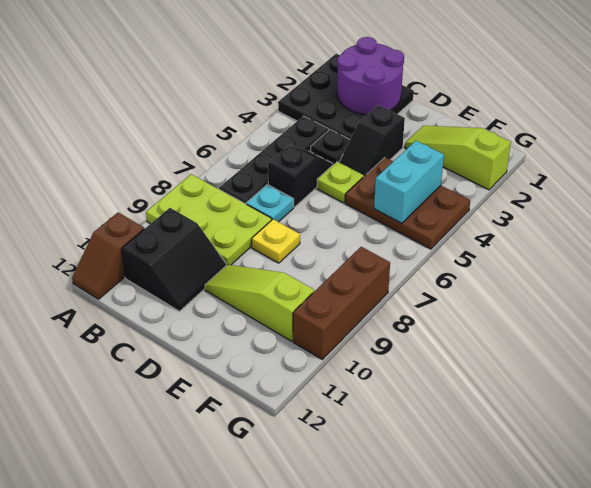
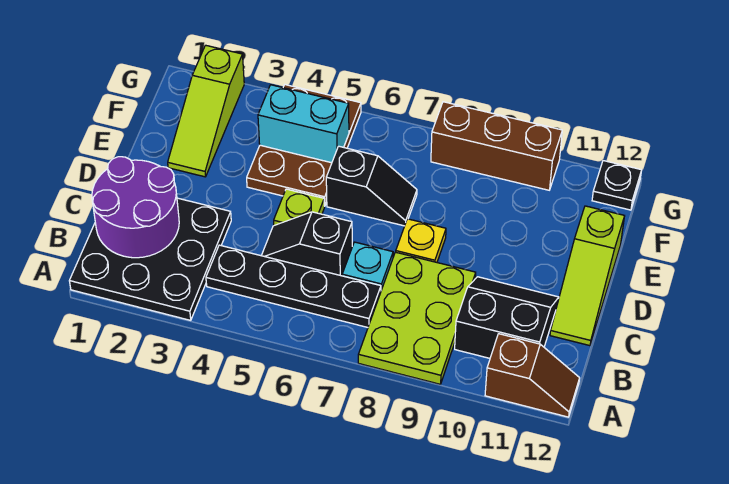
black plate C4 level 1 -> black plate G12 level 1
black slope D3:D4 level 1 top 3 -> black slope E6:E7 level 1 top 6
lime slope D10:F10 level 1 top F -> lime slope C12:E12 level 1 top E

